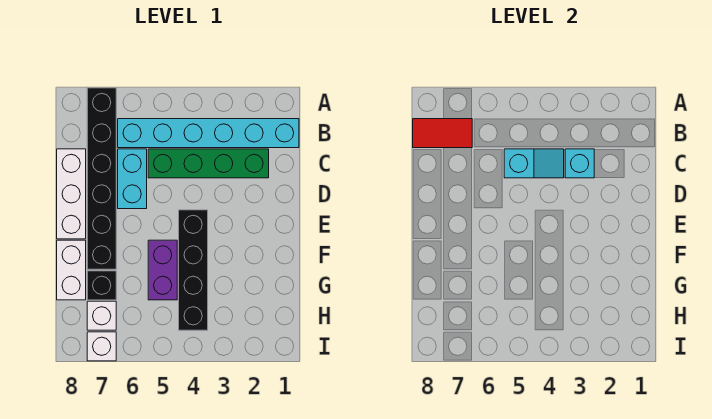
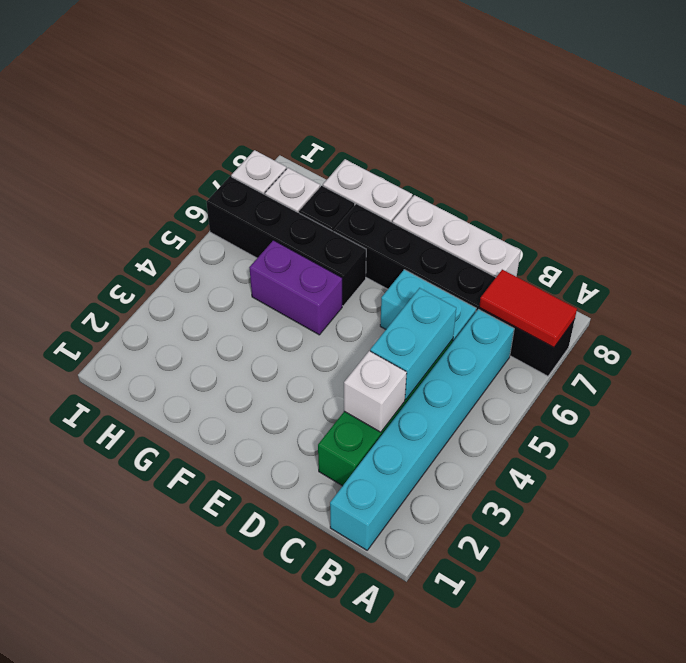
red tile B7:B8 level 2 -> red tile A7:B7 level 2
cyan brick C3 level 2 -> white brick C3 level 2
cyan slope C4:C5 level 2 top 5 -> cyan brick C4:C5 level 2
black brick E4:H4 level 1 -> black brick F6:I6 level 1

